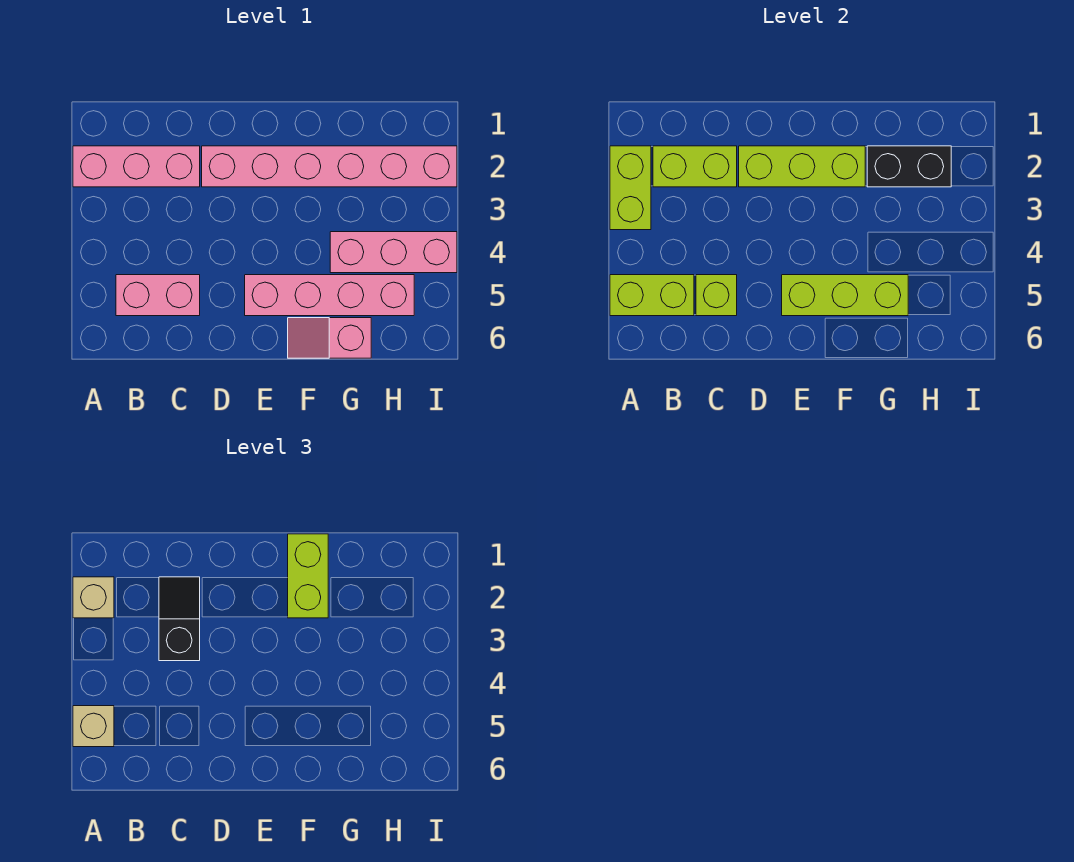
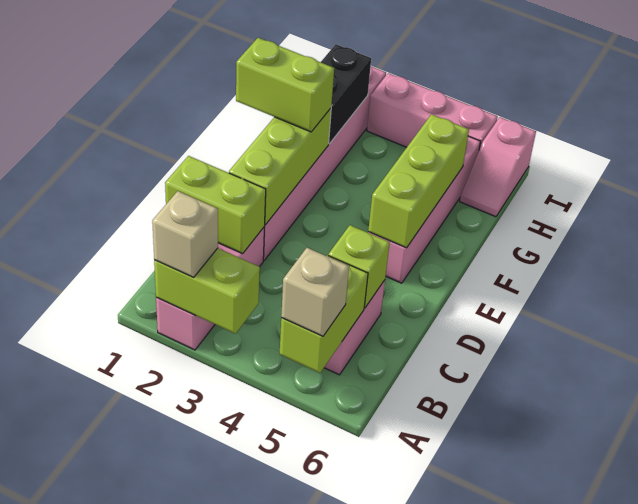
lime brick B2:C2 level 2 -> lime brick C1:C2 level 2
black slope C2:C3 level 3 top 3 -> none
pink slope F6:G6 level 1 top G -> pink slope H6:I6 level 1 top I
pink brick G4:I4 level 1 -> pink brick I3:I5 level 1

